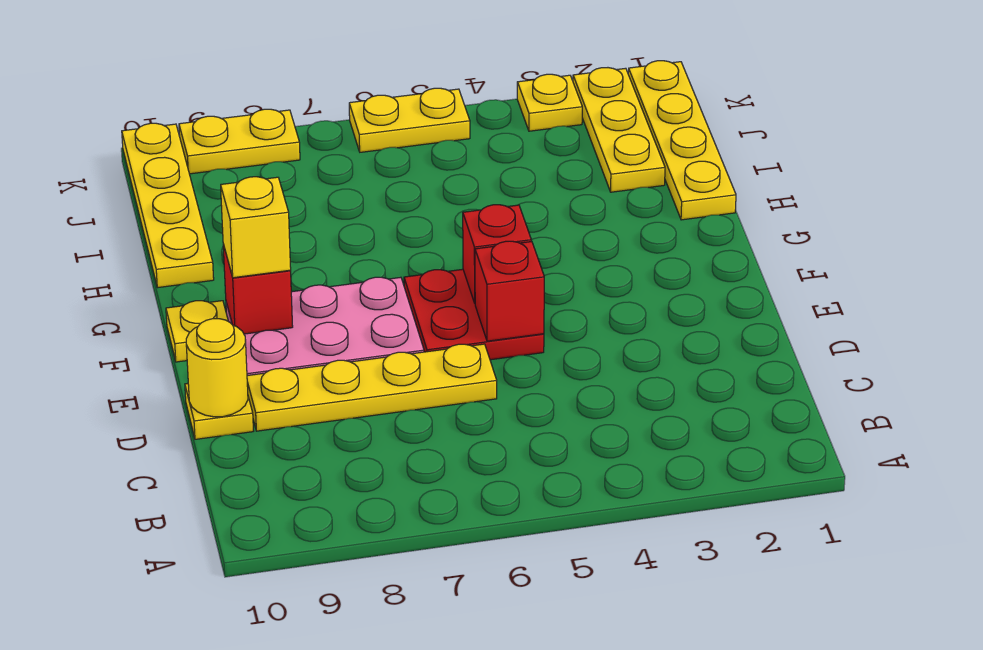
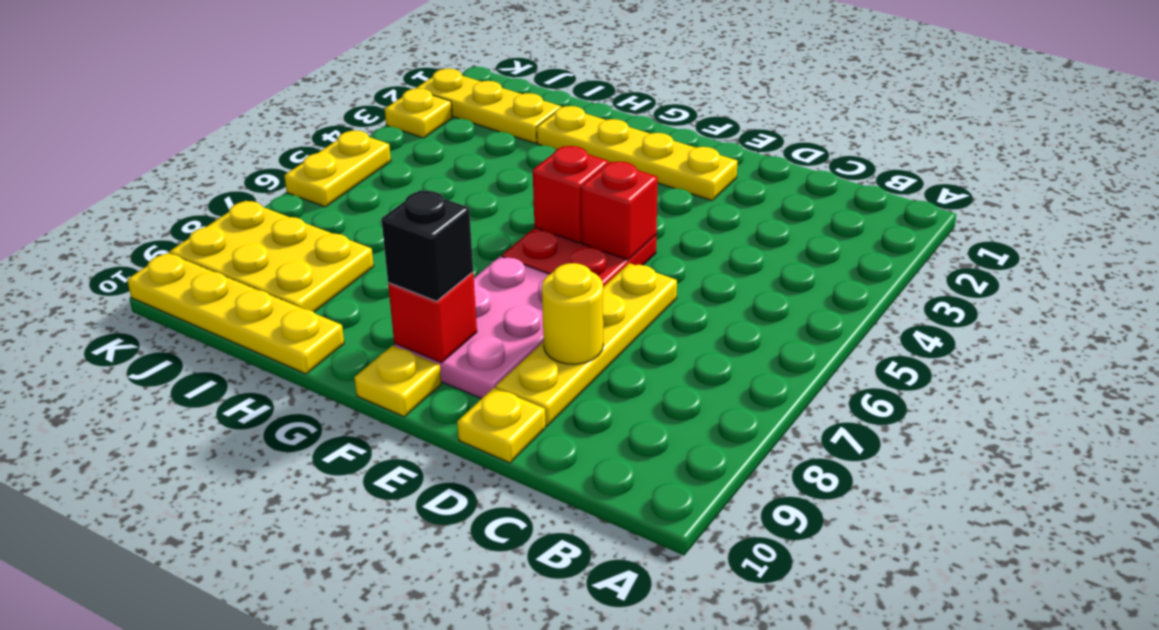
yellow round brick D10 level 2 -> yellow round brick D8 level 2
yellow brick F9 level 3 -> black brick F9 level 3
yellow plate H1:K1 level 1 -> yellow plate E2:H2 level 1
yellow plate K8:K9 level 1 -> yellow plate I8:K9 level 1

